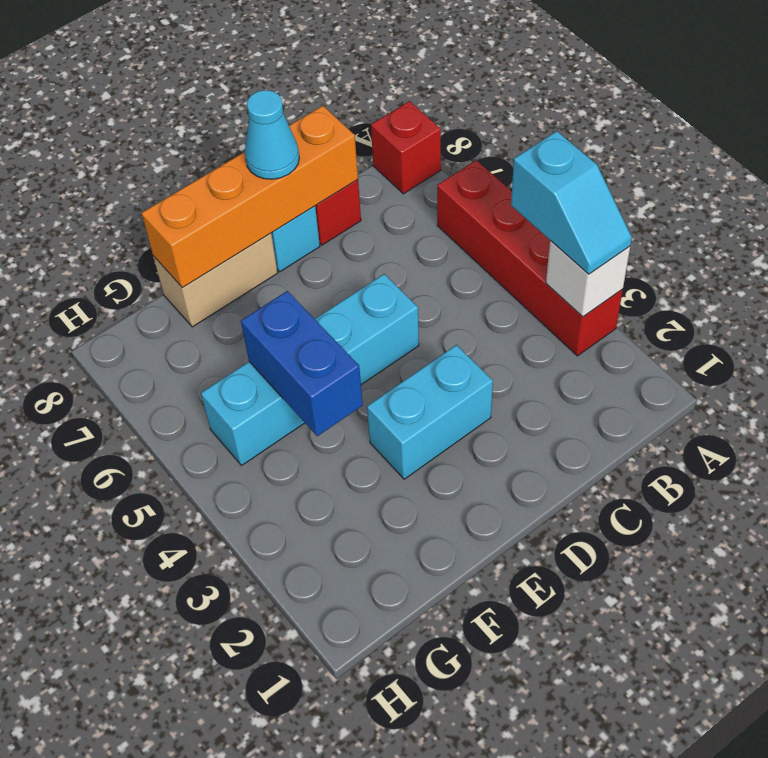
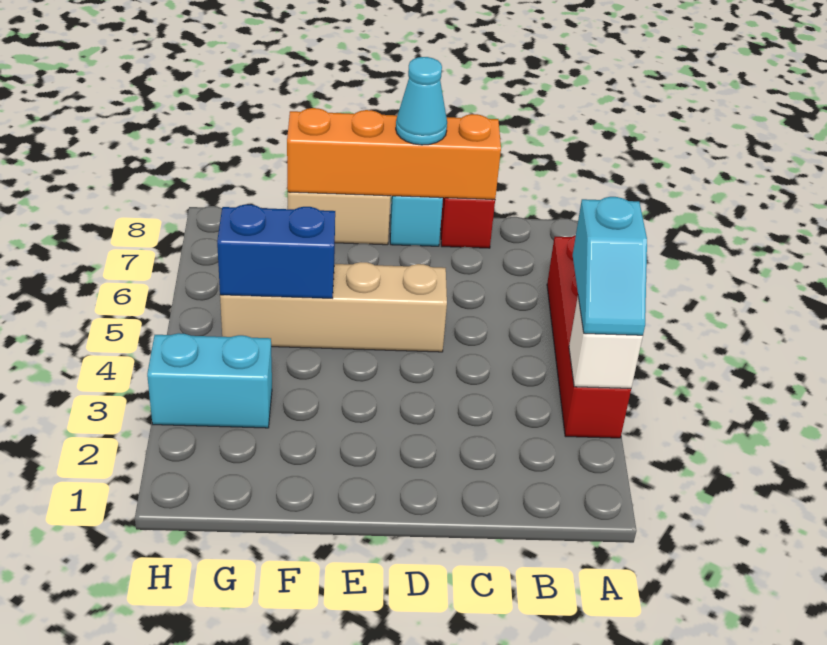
red brick A8 level 1 -> none
cyan brick D3:E3 level 1 -> cyan brick G3:H3 level 1
cyan brick D5:G5 level 1 -> tan brick D5:G5 level 1
blue brick F4:F5 level 2 -> blue brick F5:G5 level 2

